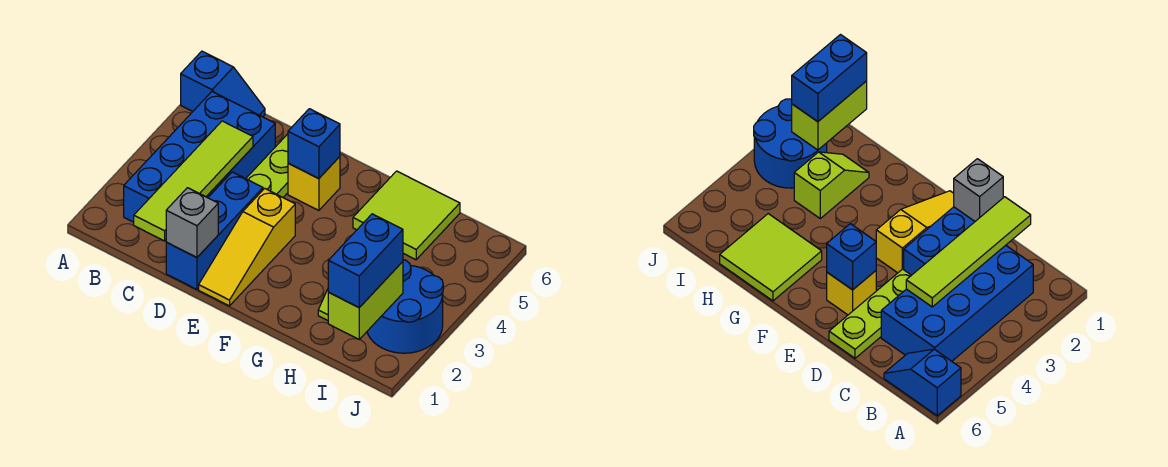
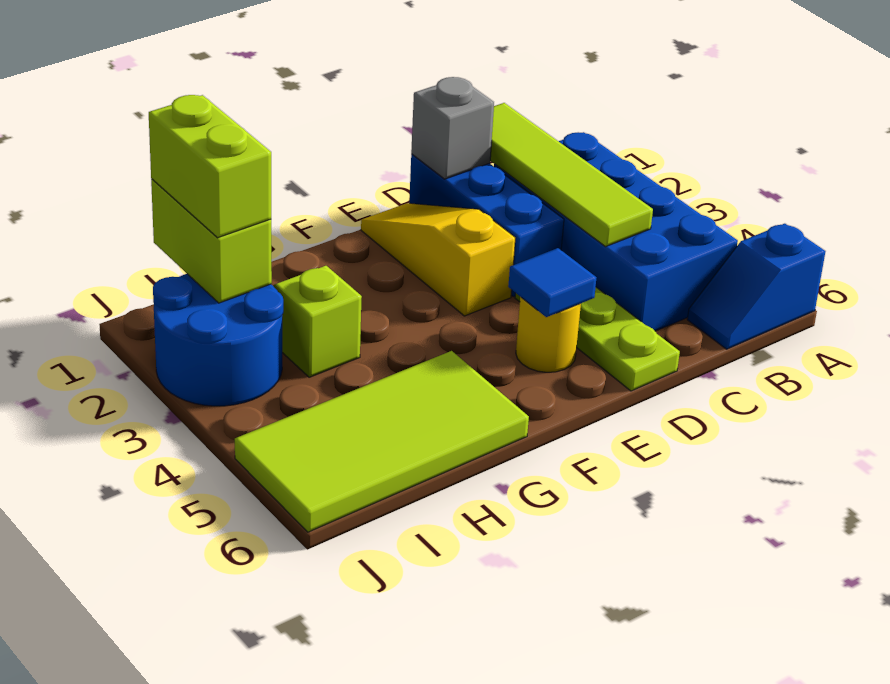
yellow brick E5 level 1 -> yellow round brick E5 level 1
blue brick E5 level 2 -> blue tile E5 level 2
lime tile G5:H6 level 1 -> lime tile G5:J6 level 1
blue brick I1:I2 level 3 -> lime brick I1:I2 level 3

